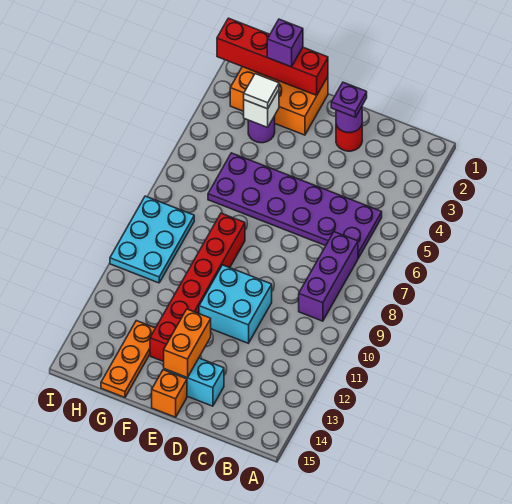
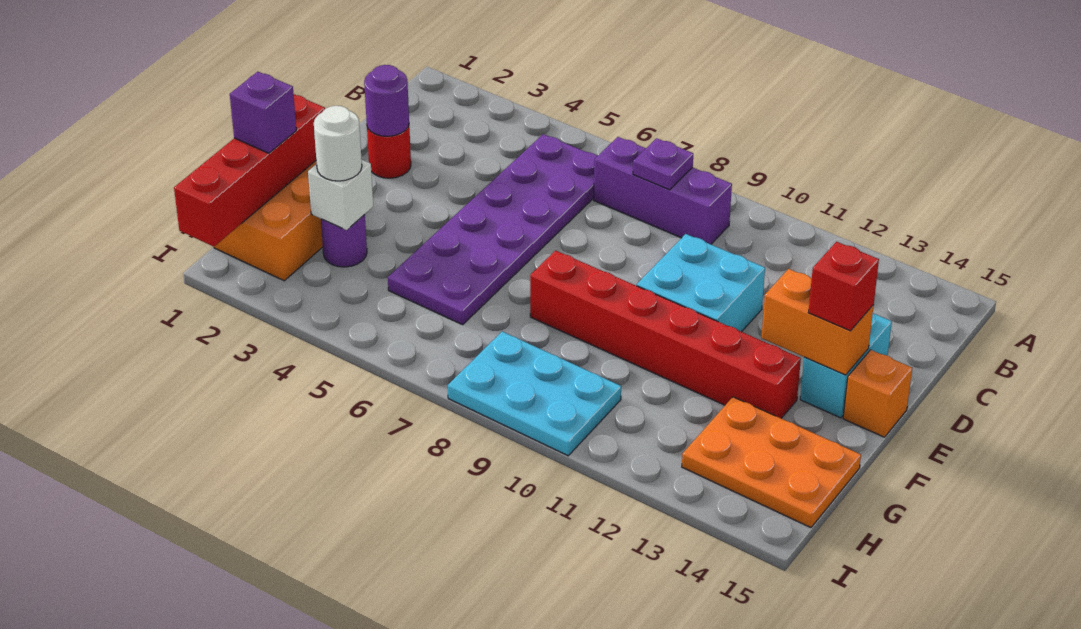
purple plate D2 level 3 -> purple plate B8 level 2
none -> red brick E14 level 3
white tile G3 level 3 -> white round brick G3 level 3
orange plate G13:G15 level 1 -> orange plate G13:H15 level 1

